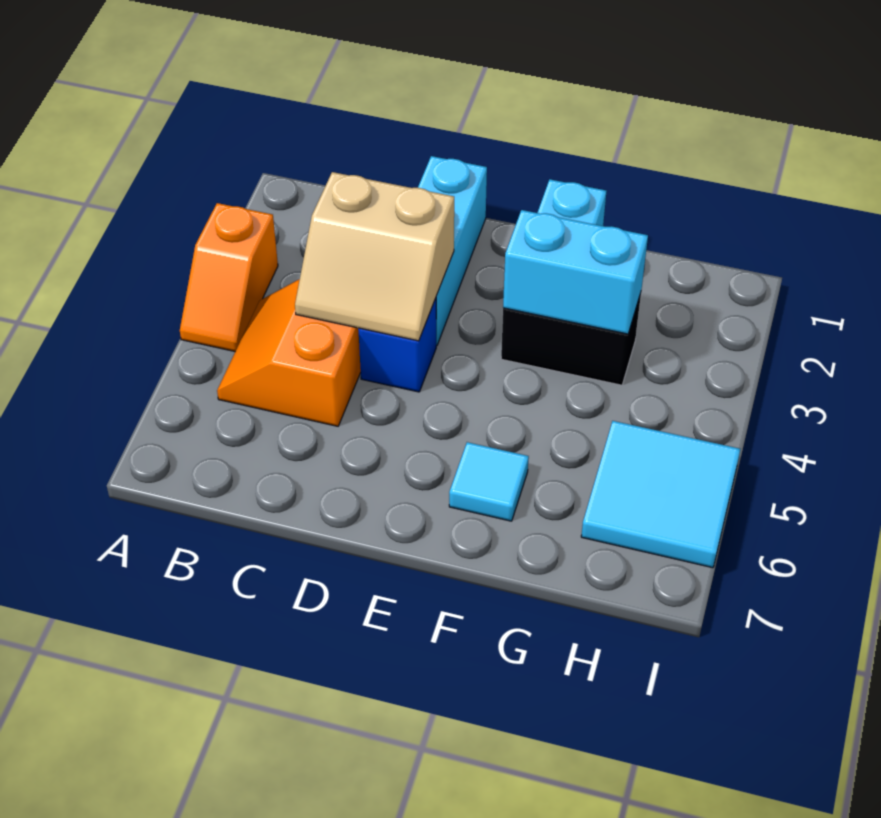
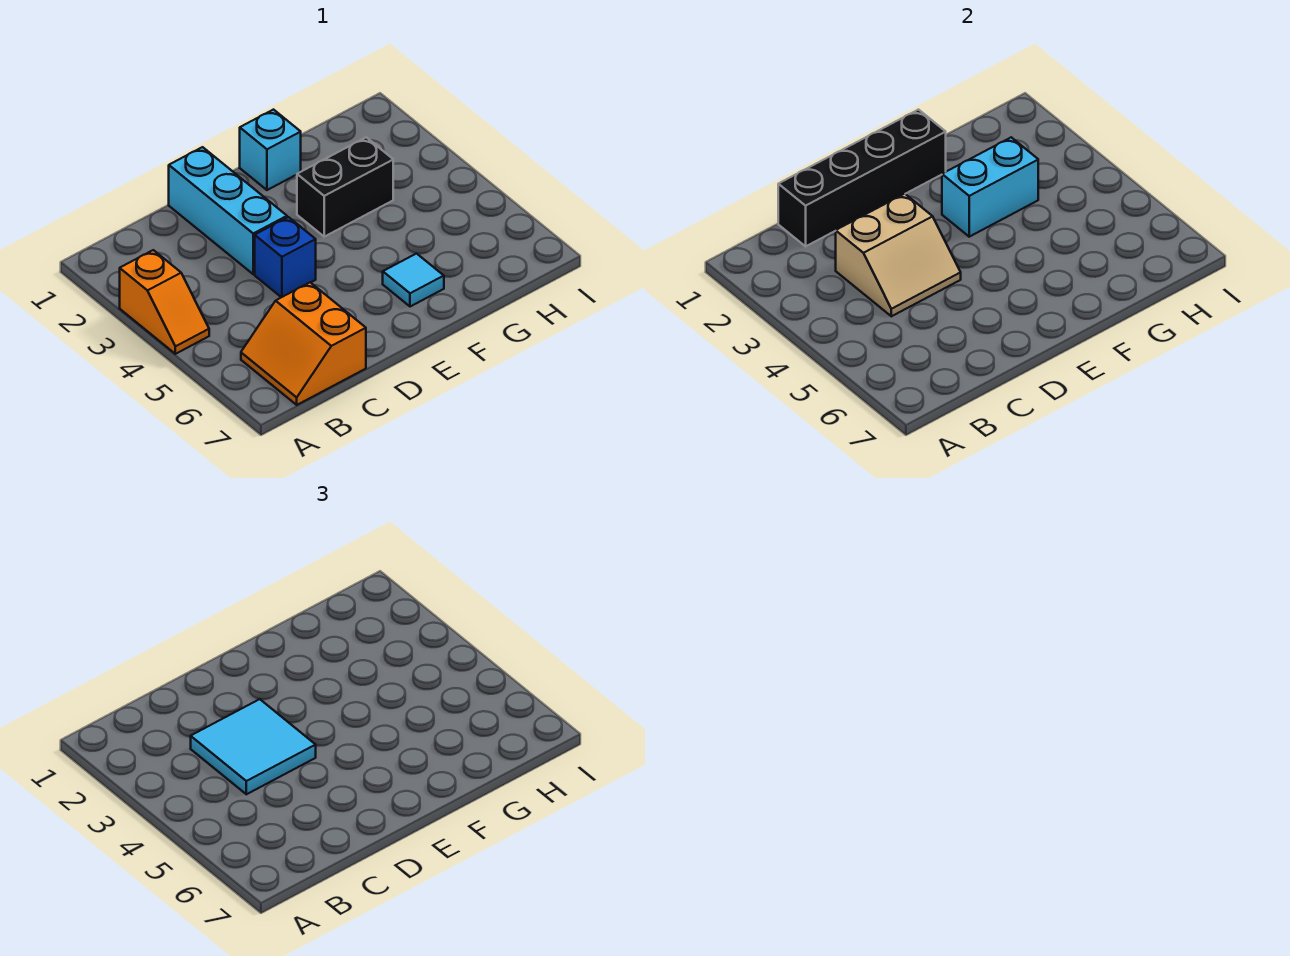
orange slope B4:C5 level 1 top C -> orange slope B6:C7 level 1 top C
none -> black brick C1:F1 level 2
cyan tile H5:I6 level 1 -> cyan tile C3:D4 level 3

